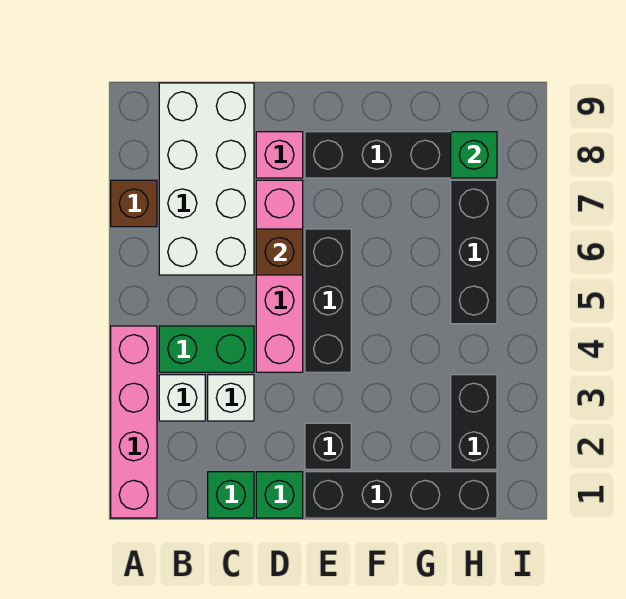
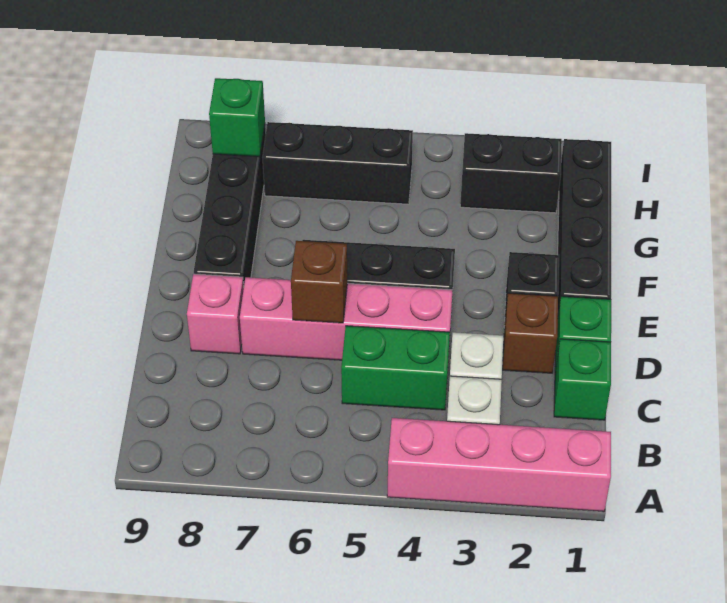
brown brick A7 level 1 -> brown brick D2 level 1
green brick B4:C4 level 1 -> green brick C4:C5 level 1
white brick B6:C9 level 1 -> none

